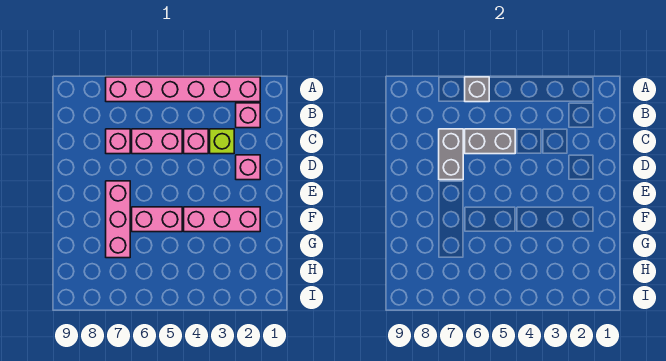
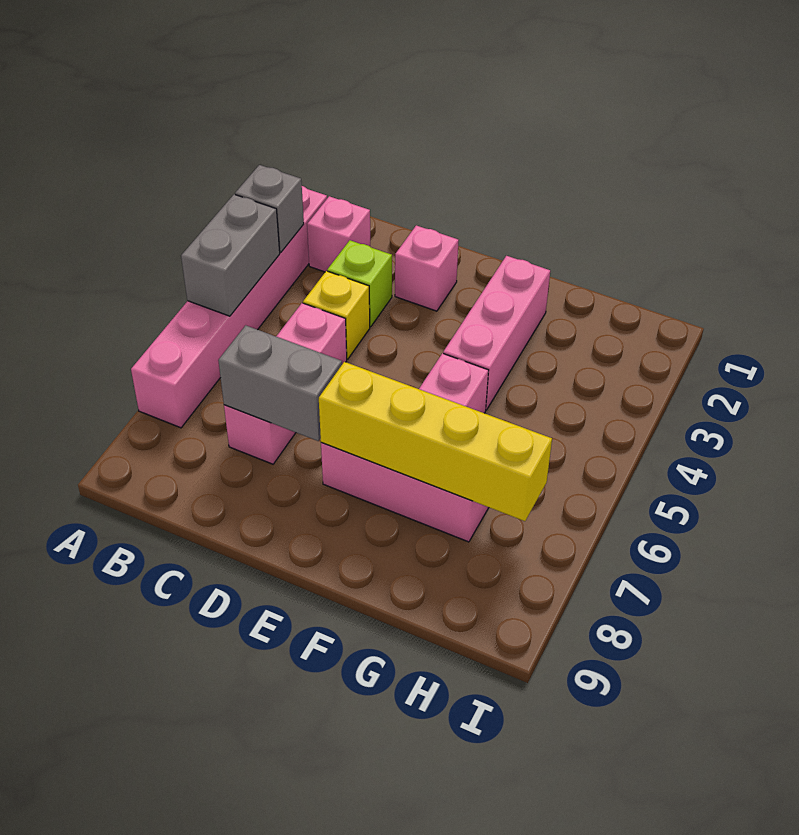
grey brick A6 level 2 -> grey brick A3 level 2
pink brick C4 level 1 -> yellow brick C4 level 1
grey brick C5:C6 level 2 -> grey brick A4:A5 level 2
none -> yellow brick E7:H7 level 2

